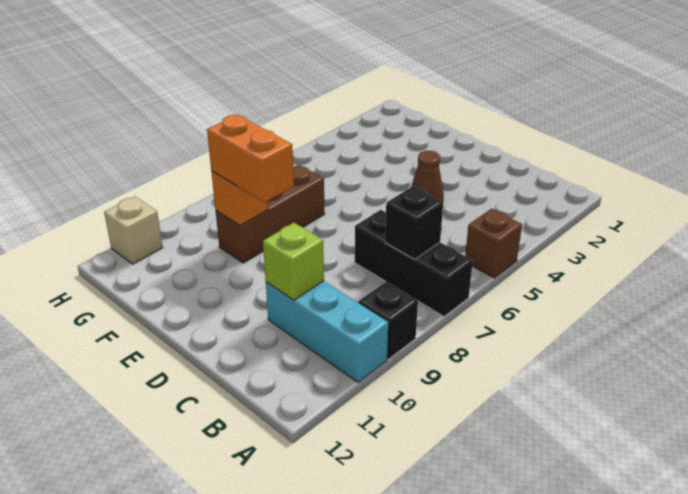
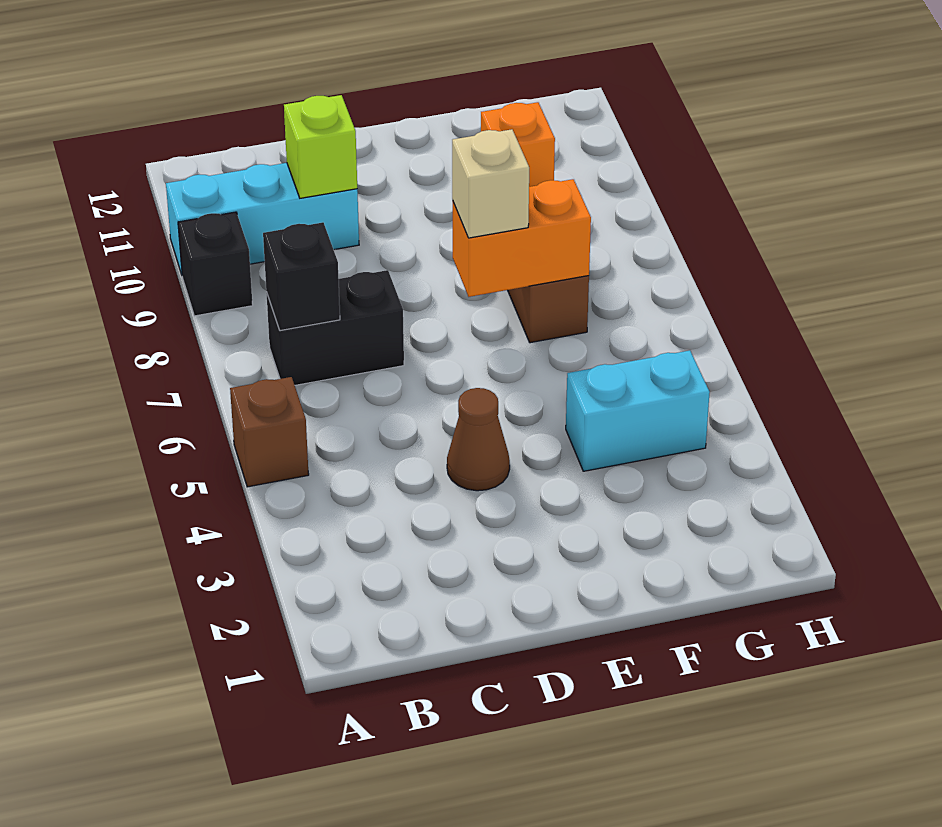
black brick A7:C7 level 1 -> black brick B7:C7 level 1
orange brick E9:F9 level 3 -> orange brick E7:F7 level 2
none -> cyan brick F4:G4 level 1
tan brick H11 level 1 -> tan brick E7 level 3

